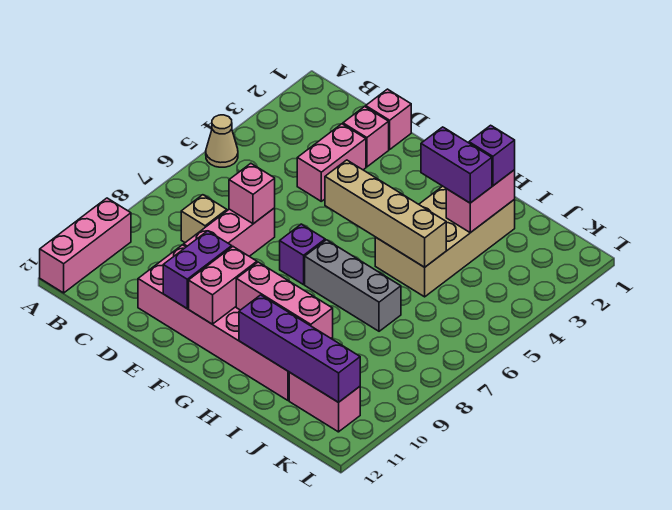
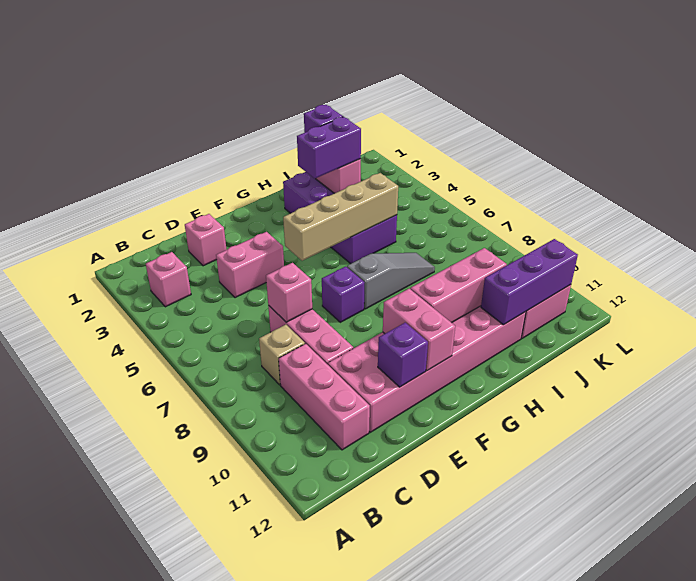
tan cone A5 level 1 -> none
pink brick A10:A12 level 1 -> pink brick C9:C11 level 1
pink brick D1 level 1 -> pink brick B3 level 1
pink brick D3:D4 level 1 -> pink brick D4:E4 level 1
purple brick E10:E11 level 2 -> purple brick E11 level 2
grey brick G7:I7 level 1 -> grey slope G7:I7 level 1 top G
tan brick H2:I5 level 1 -> purple brick H2:I5 level 1
purple brick H11:K11 level 2 -> purple brick I11:K11 level 2

